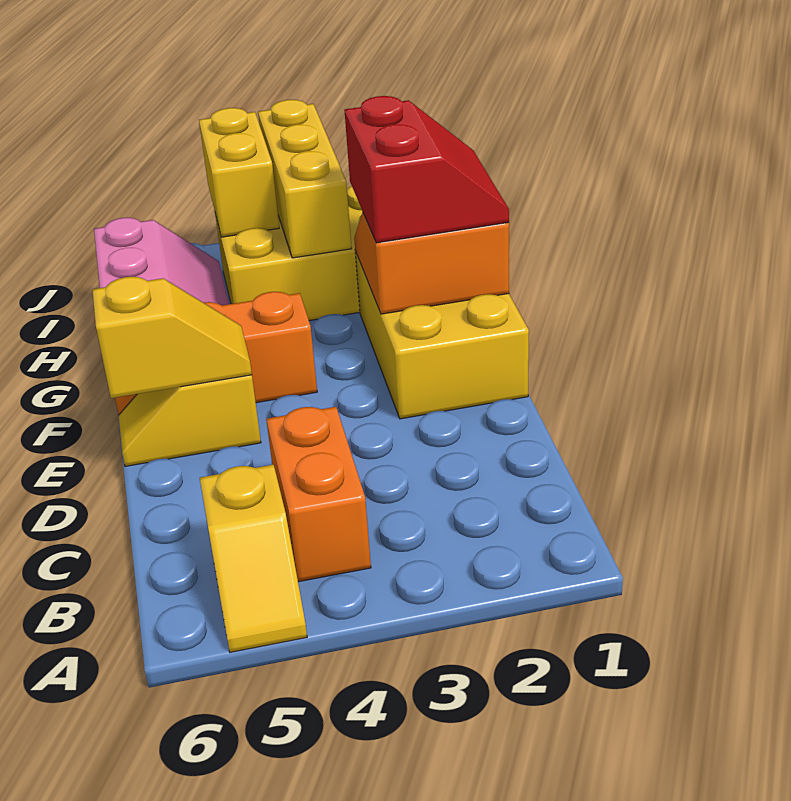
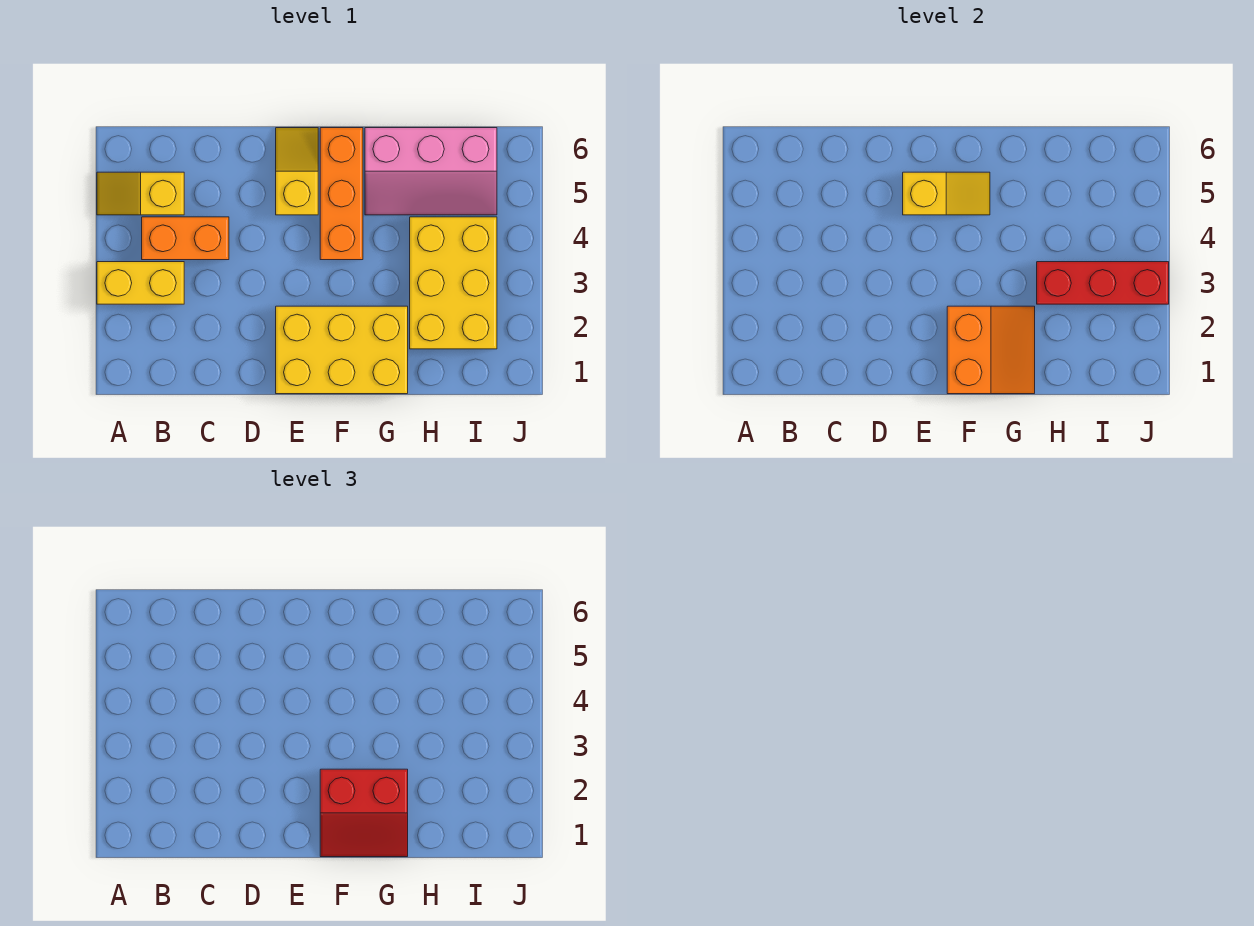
yellow slope E5:E6 level 2 top 6 -> yellow slope E5:F5 level 2 top E
yellow brick H3:J3 level 2 -> red brick H3:J3 level 2
yellow brick I4:J4 level 2 -> yellow brick A3:B3 level 1

